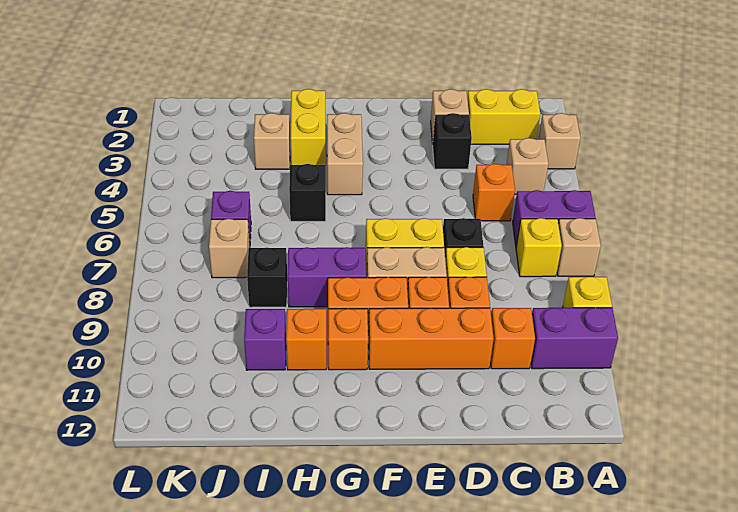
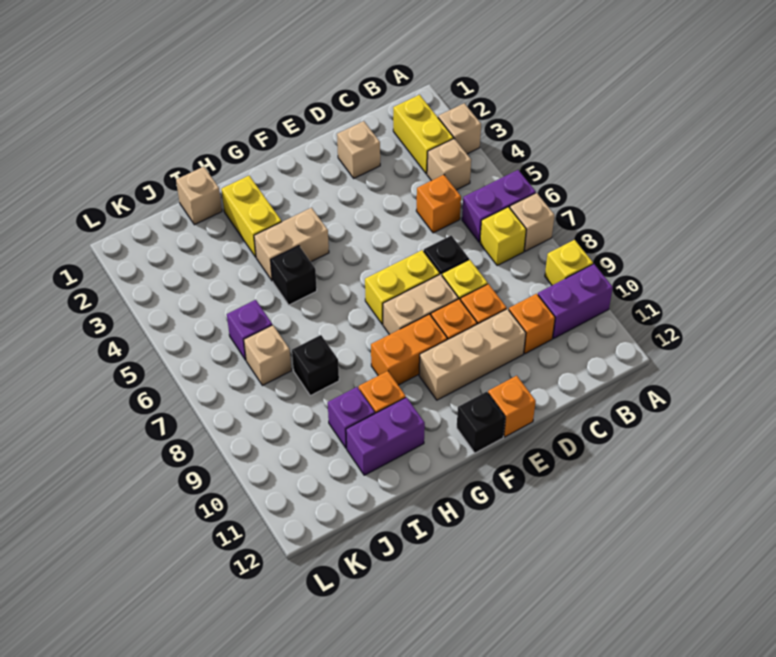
yellow brick B2:C2 level 1 -> yellow brick B2:B3 level 1
black brick D3 level 1 -> black brick F12 level 1
orange brick D10:F10 level 1 -> tan brick D10:F10 level 1
tan brick G3:G4 level 1 -> tan brick G4:H4 level 1
purple brick G8:H8 level 1 -> purple brick H11:I11 level 1
orange brick G10 level 1 -> orange brick E12 level 1
tan brick I3 level 1 -> tan brick I1 level 1

